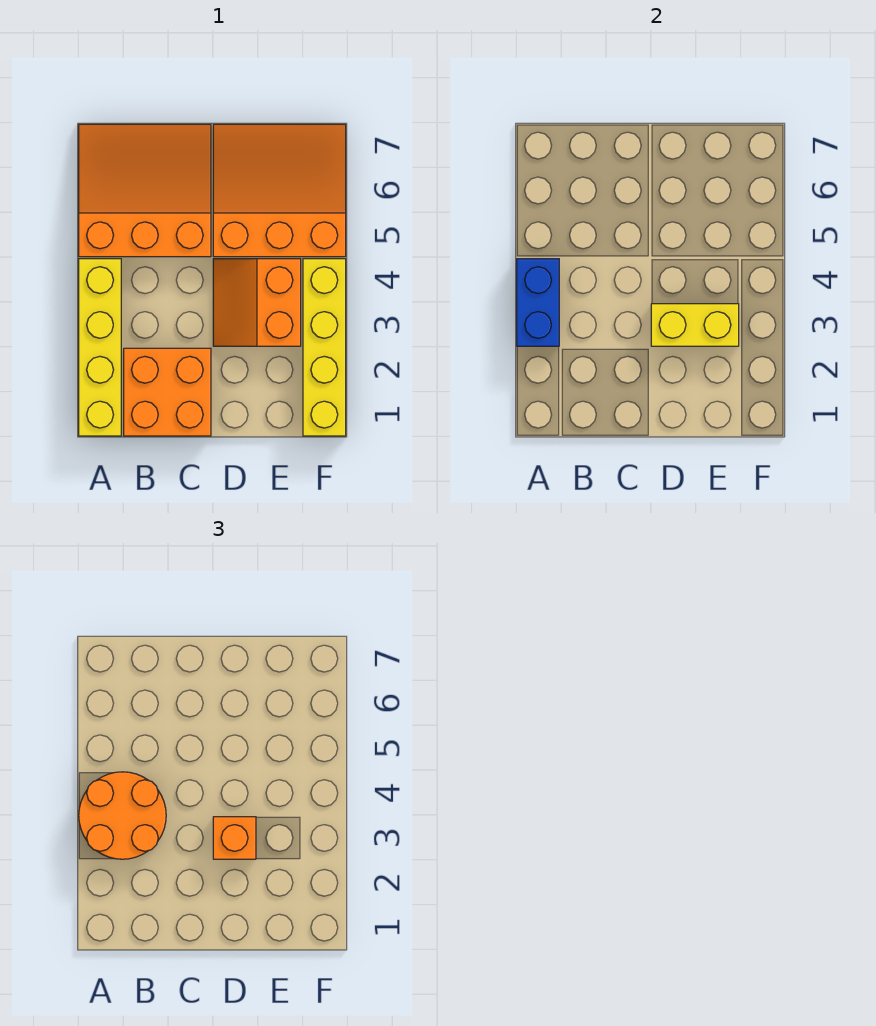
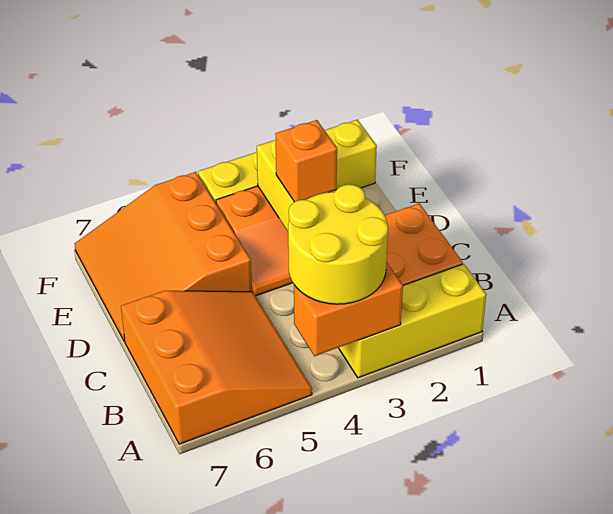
yellow brick A1:A4 level 1 -> yellow brick A1:A3 level 1
blue brick A3:A4 level 2 -> orange brick A3:A4 level 2
orange round brick A3:B4 level 3 -> yellow round brick A3:B4 level 3
orange slope A5:C7 level 1 top 5 -> orange slope A5:C7 level 1 top 7

